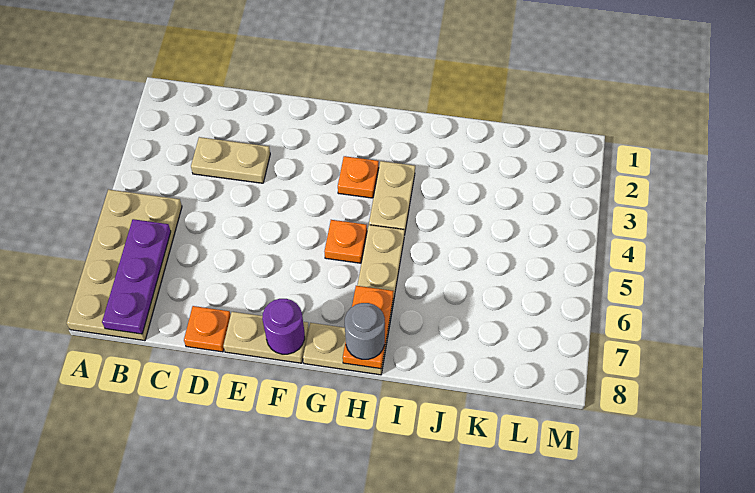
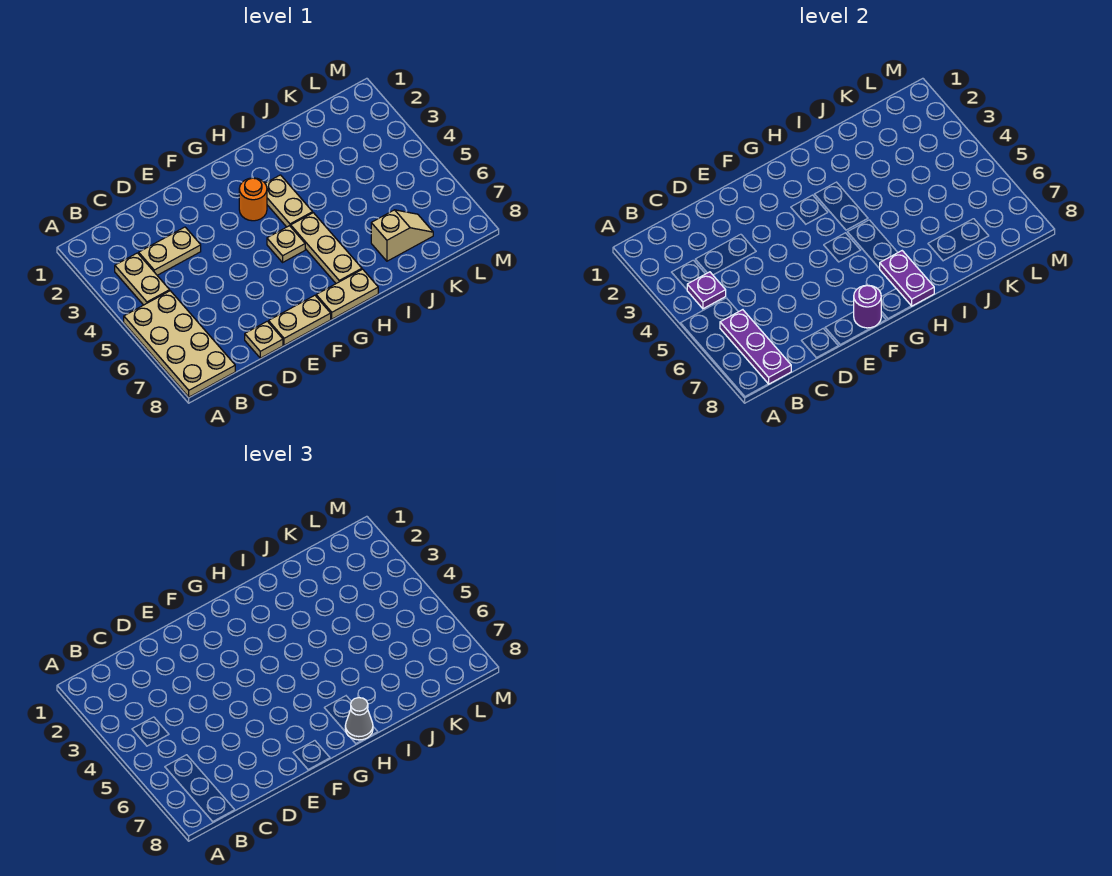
none -> tan plate B3:B4 level 1
none -> purple plate B4 level 2
orange plate D8 level 1 -> tan plate D8 level 1
orange plate G3 level 1 -> orange round brick G3 level 1
orange plate G5 level 1 -> tan plate G5 level 1
orange plate H7:H8 level 2 -> purple plate H7:H8 level 2
grey round brick H8 level 3 -> grey cone H8 level 3
none -> tan slope J7:K7 level 1 top J

